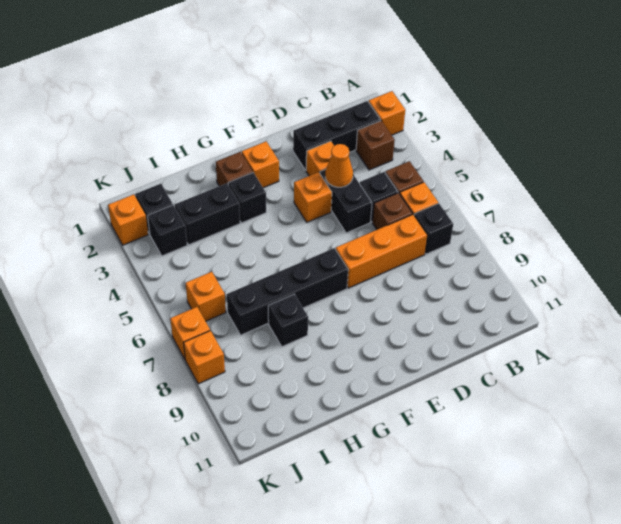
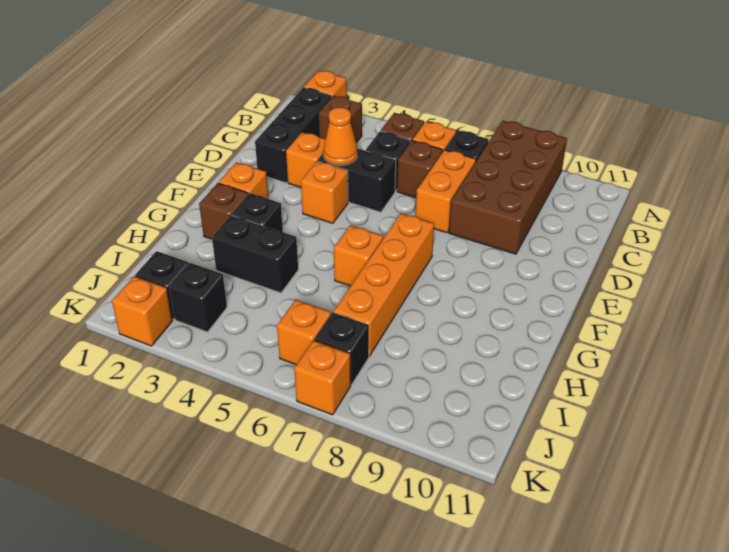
none -> brown brick A8:D9 level 1
orange brick C7:E7 level 1 -> orange brick C7:D7 level 1
black brick F7:I7 level 1 -> orange brick F7:I7 level 1
black brick H3:I3 level 1 -> black brick H3:H4 level 1
black brick H8 level 1 -> black brick J7 level 1
orange brick K8 level 1 -> orange brick G6 level 1

